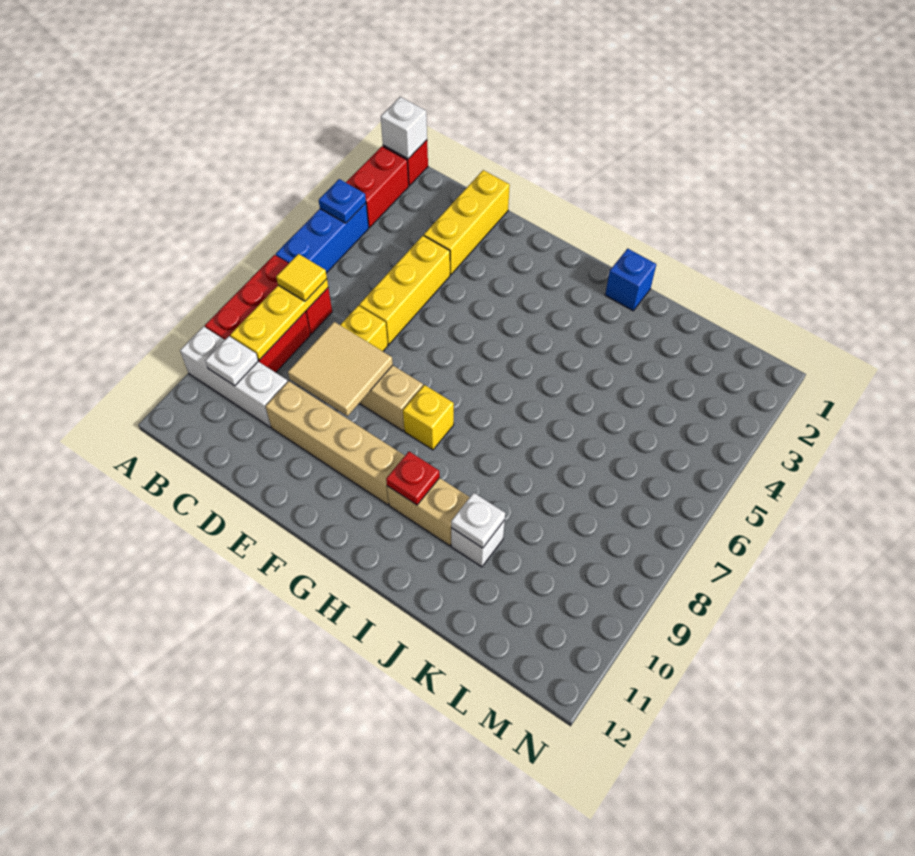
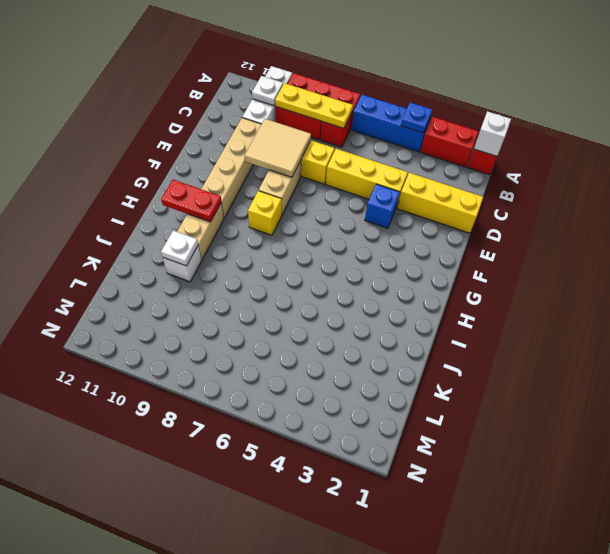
yellow tile B7 level 3 -> none
red plate H10 level 2 -> red plate H10:H11 level 2
blue brick I1 level 1 -> blue brick E4 level 1

